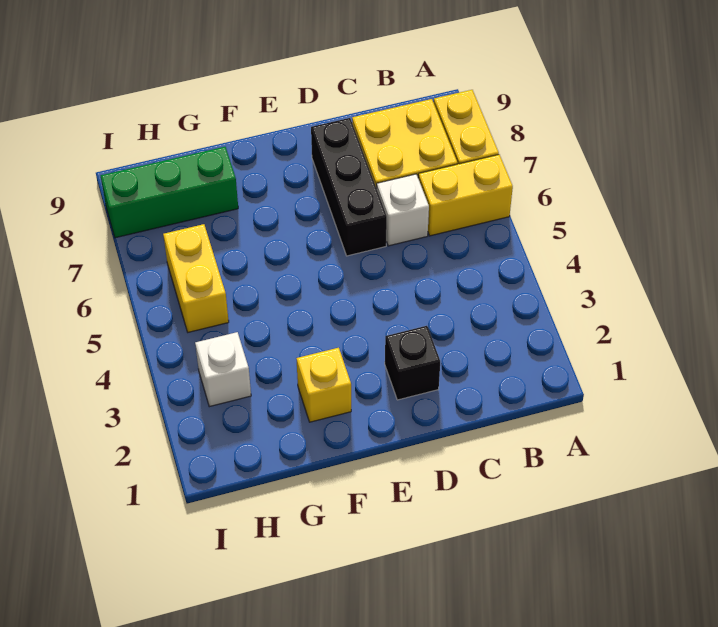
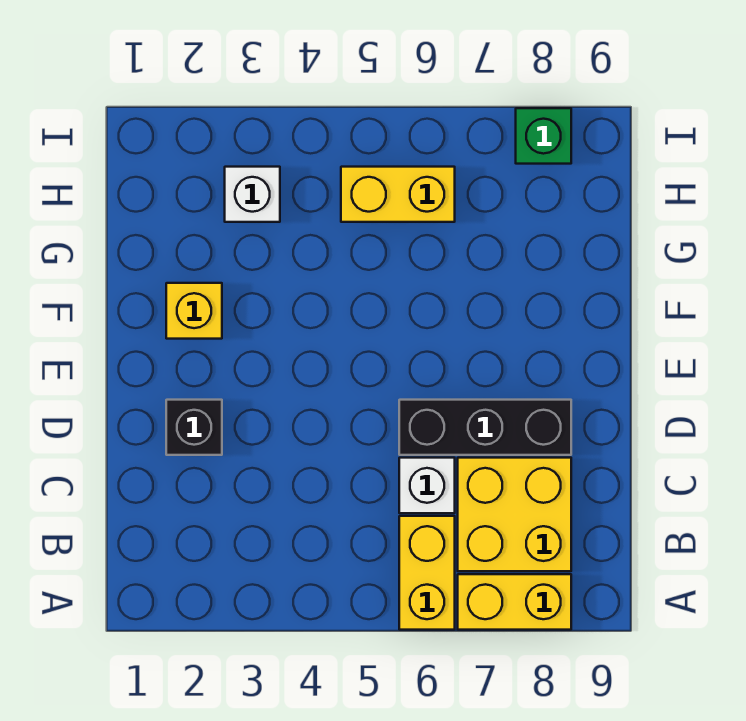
green brick G8:I8 level 1 -> green brick I8 level 1

